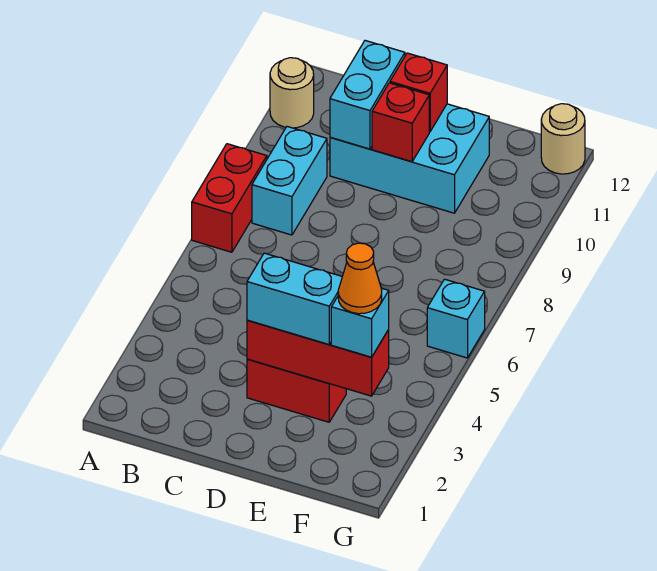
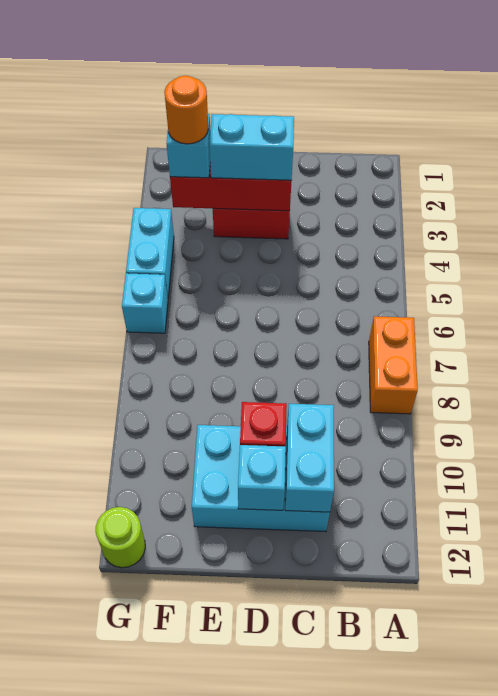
red brick A7:A8 level 1 -> orange brick A7:A8 level 1
tan round brick A11 level 1 -> none
cyan brick B8:B9 level 1 -> cyan brick G4:G5 level 1
red brick D11 level 2 -> cyan brick D11 level 2
orange cone F3 level 4 -> orange round brick F3 level 4
tan round brick G12 level 1 -> lime round brick G12 level 1

